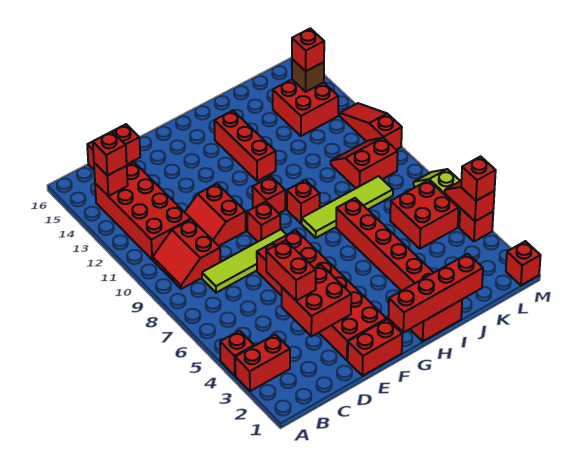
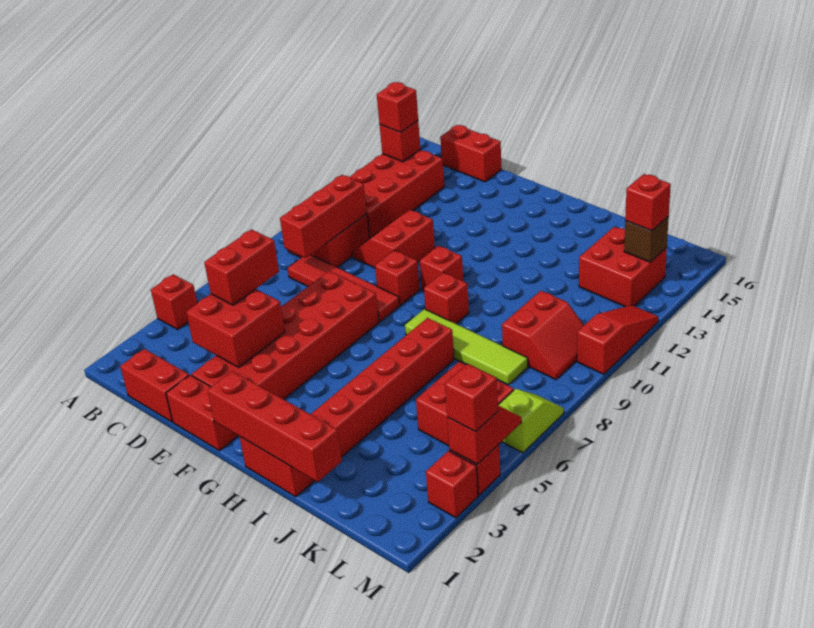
red brick A3:B3 level 1 -> red brick C1:D1 level 1
lime tile C8:F8 level 1 -> red tile C8:F8 level 1
red brick H12:H14 level 1 -> red brick C8:C10 level 2
red slope K9:L10 level 1 top 9 -> red slope K9:L10 level 1 top K
red brick M1 level 1 -> red brick M3 level 1

